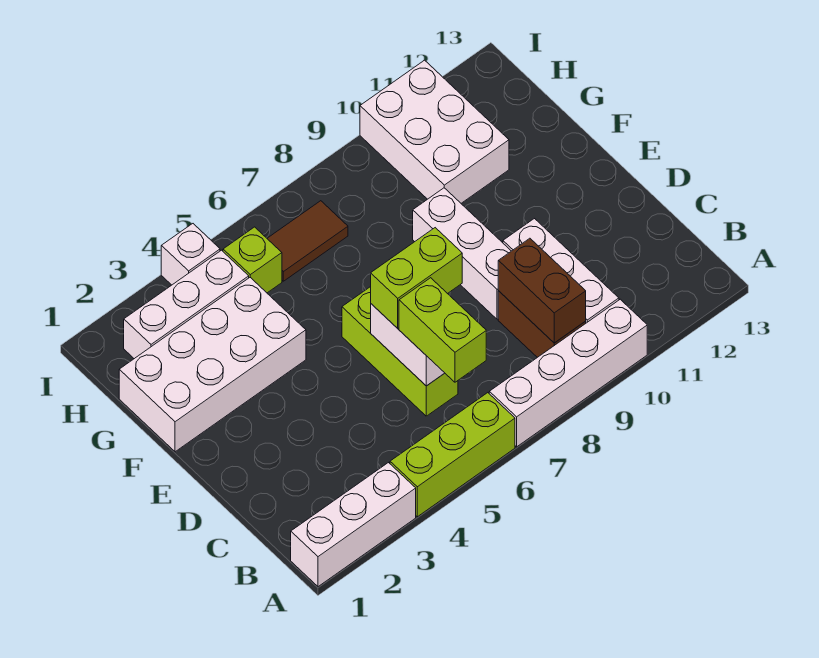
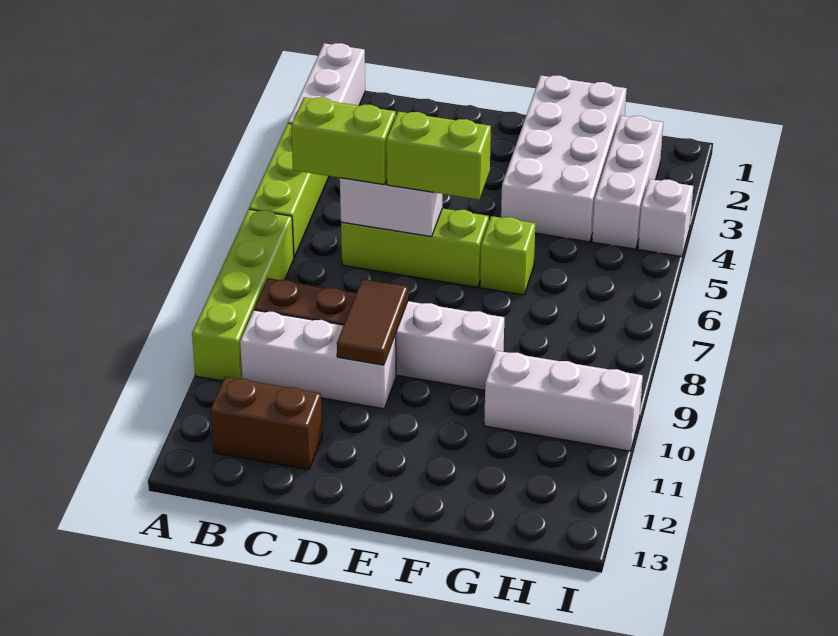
white brick A7:A10 level 1 -> lime brick A7:A10 level 1
brown brick B9:C9 level 2 -> brown brick B12:C12 level 1
lime brick D6:D7 level 3 -> lime brick D6:E6 level 3
white brick G10:I11 level 1 -> white brick G10:I10 level 1
lime brick H5 level 1 -> lime brick F6 level 1
brown tile H6:H7 level 1 -> brown tile D9:D10 level 2

